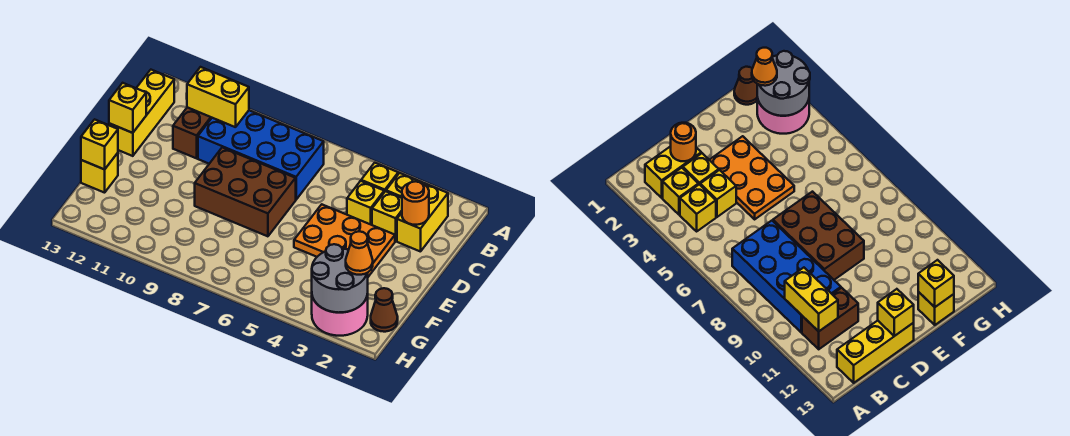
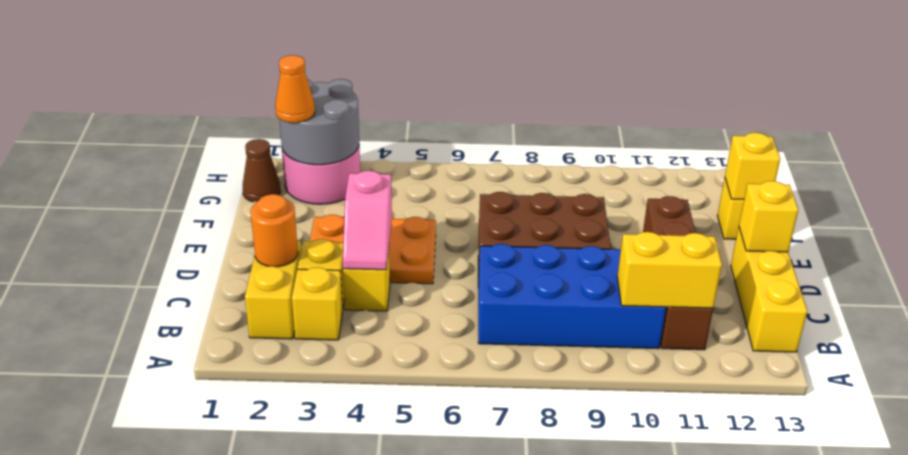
yellow brick B4 level 1 -> none
brown brick B11:C11 level 1 -> brown brick B11:E11 level 1
none -> pink slope C4:D4 level 2 top D

